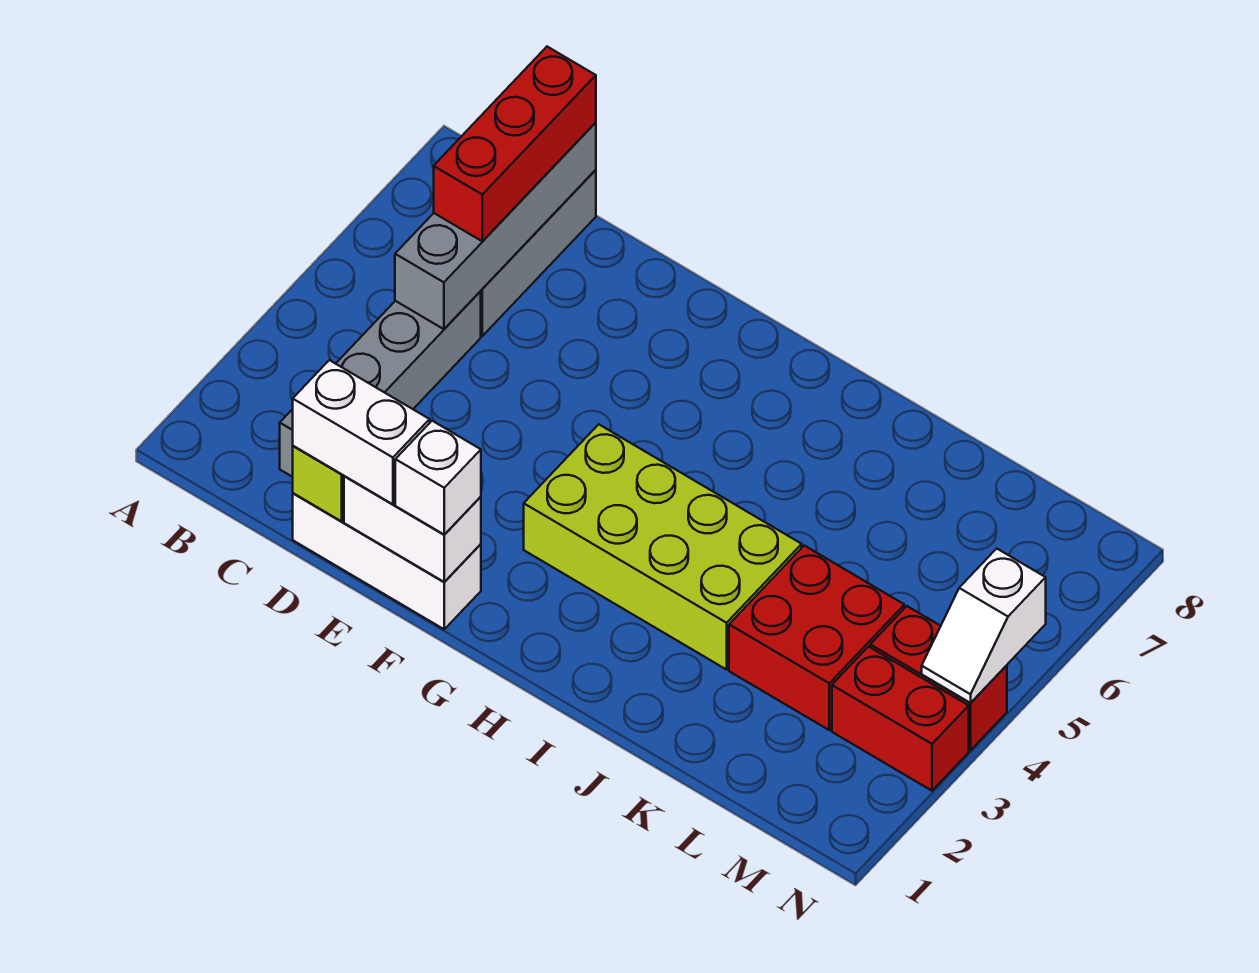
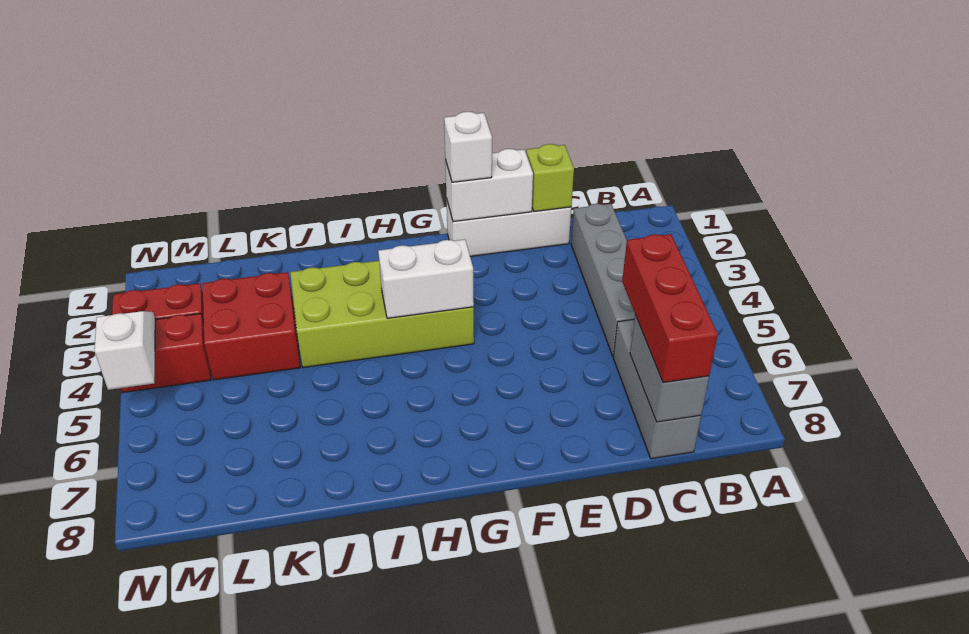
grey brick C5:C8 level 2 -> grey brick C7:C8 level 2
white brick D1:E1 level 3 -> white brick G4:H4 level 2

